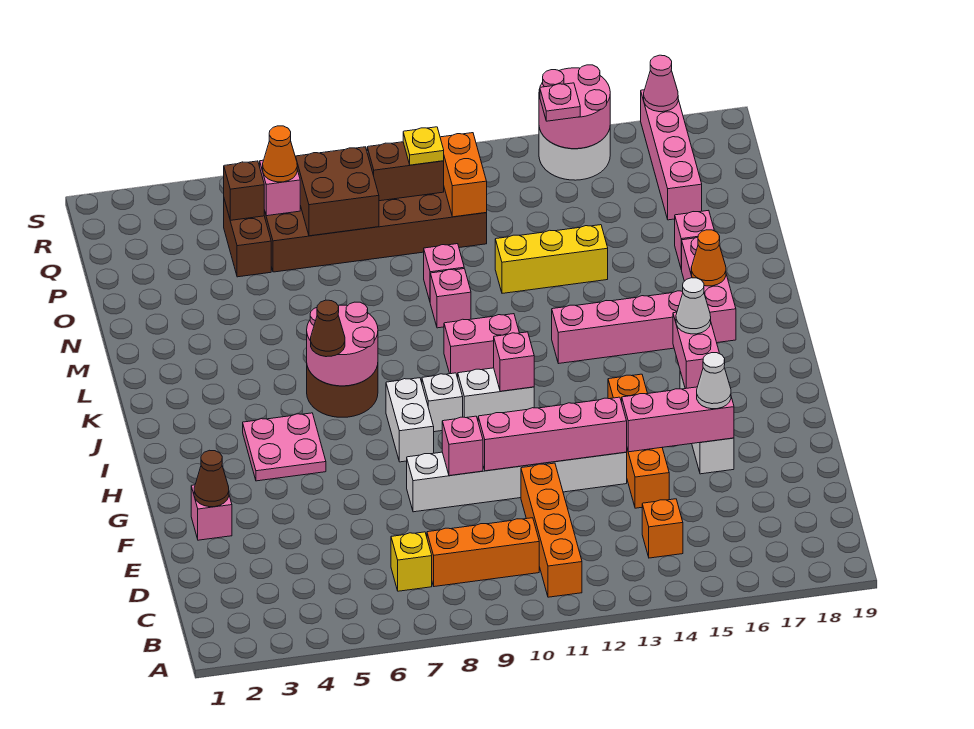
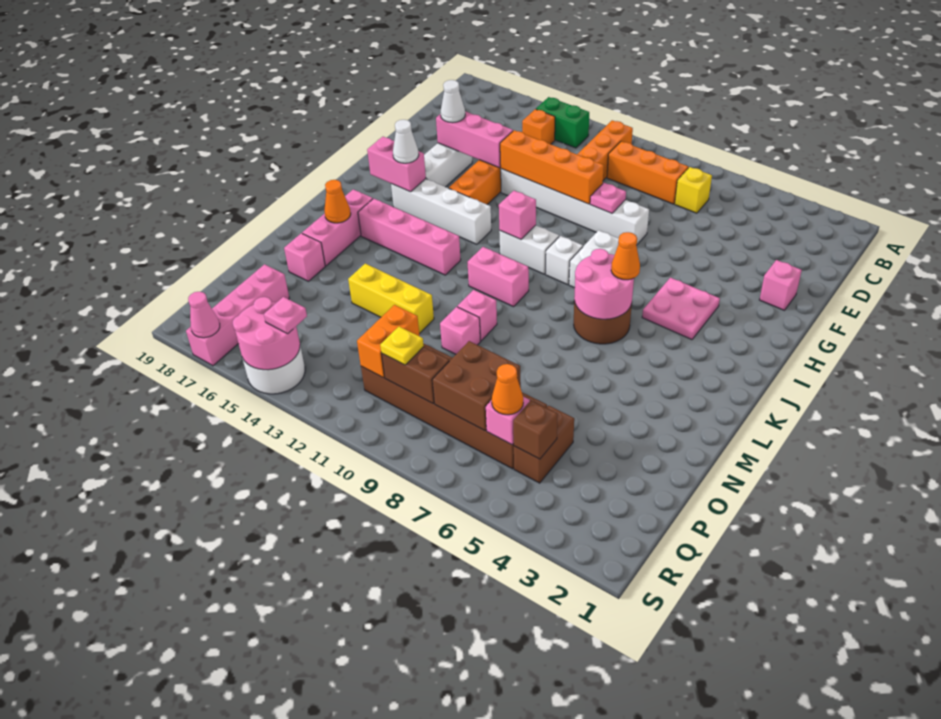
none -> green brick B13:B14 level 1
brown cone F2 level 2 -> none
pink brick F9 level 2 -> pink plate F9 level 2
pink brick F10:F13 level 2 -> orange brick F10:F13 level 2
pink brick H16:I16 level 2 -> pink brick I16:I17 level 2
none -> white brick I13:I16 level 1
brown cone J6 level 3 -> orange cone J6 level 3

